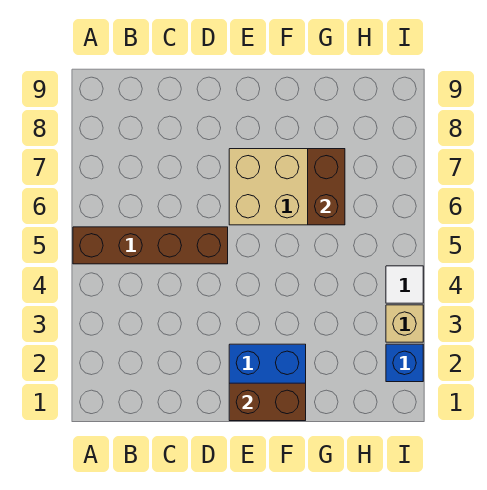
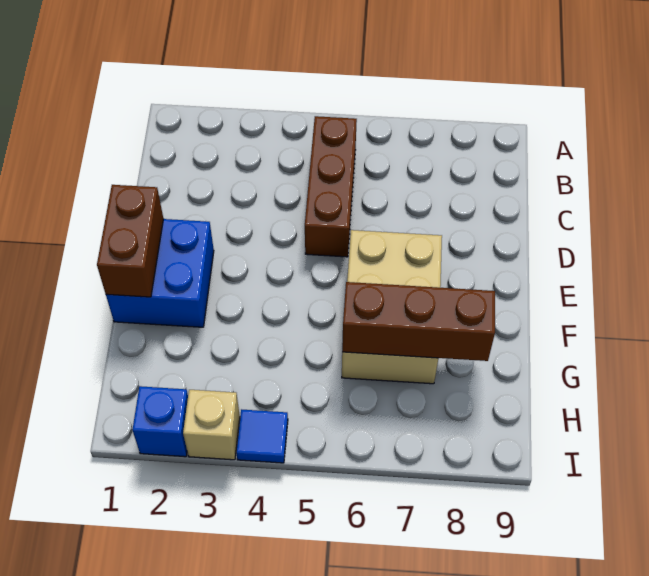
brown brick A5:D5 level 1 -> brown brick B5:D5 level 1
brown brick G6:G7 level 2 -> brown brick G6:G8 level 2
white tile I4 level 1 -> blue tile I4 level 1

